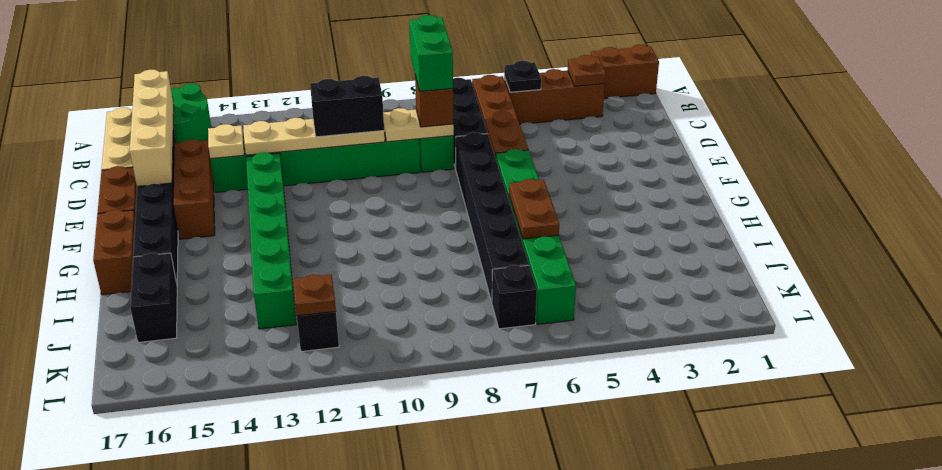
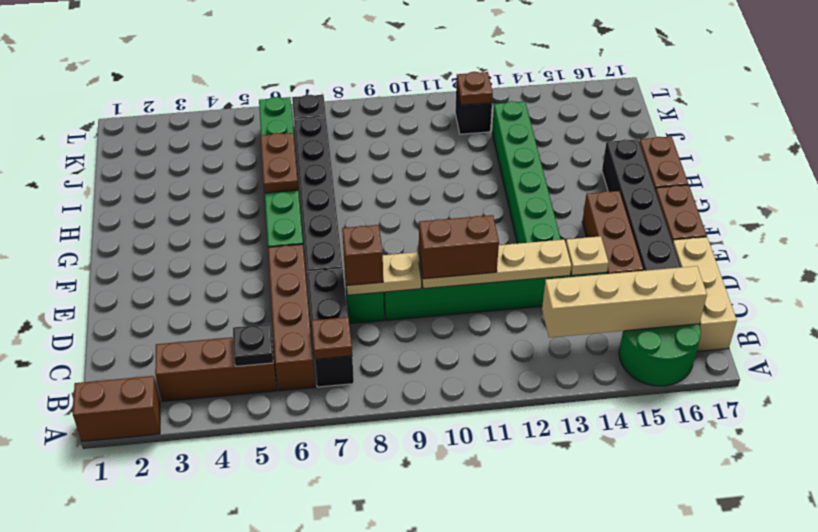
brown plate B3 level 2 -> brown plate B7 level 2
tan brick B16:E16 level 2 -> tan brick B13:B16 level 2
green brick C8:D8 level 4 -> none
black brick D10:D11 level 3 -> brown brick D10:D11 level 3
black brick I16:J16 level 1 -> none

